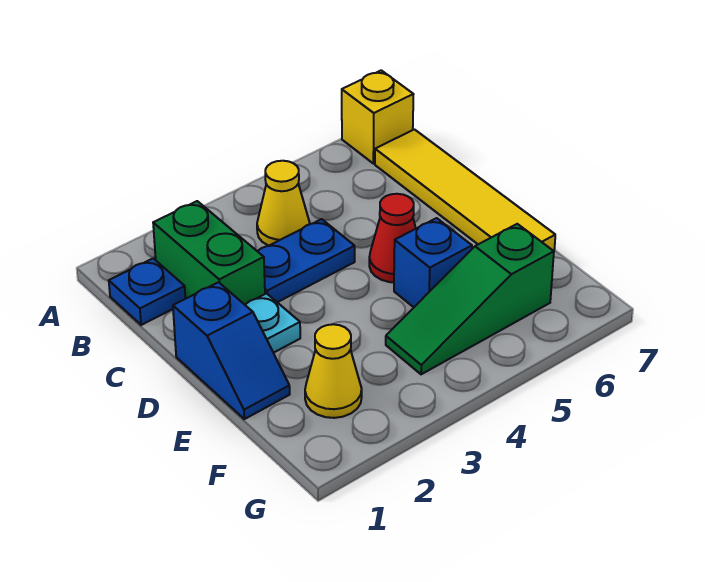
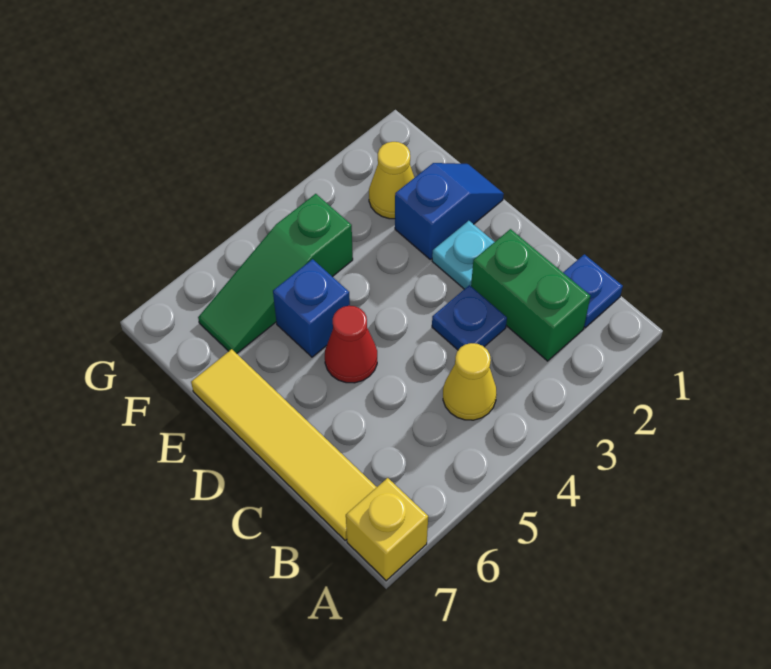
blue plate C3:C4 level 1 -> blue plate C3 level 1
blue slope D1:E1 level 1 top D -> blue slope E1:E2 level 1 top 2
green slope F4:F6 level 1 top 6 -> green slope F4:F6 level 1 top 4

